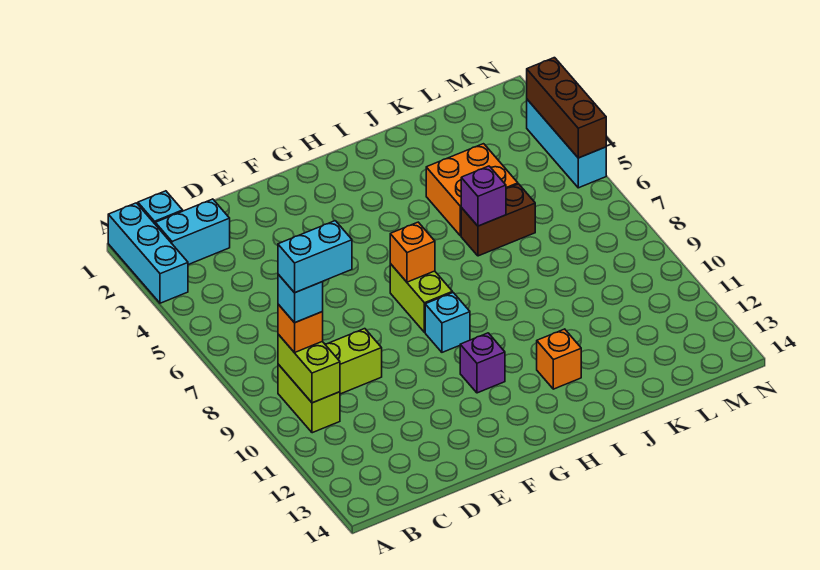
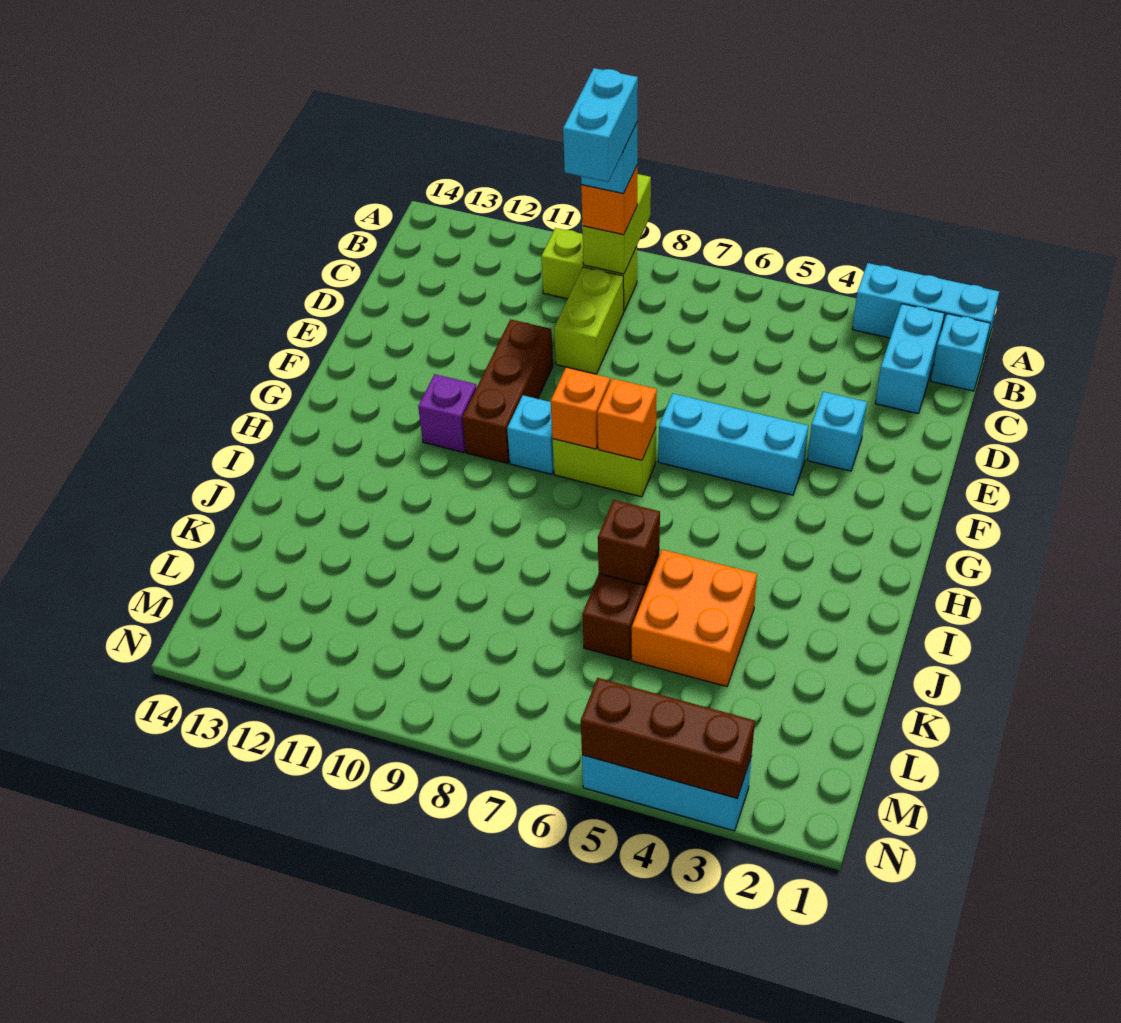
lime brick B9:B10 level 2 -> lime brick A9:B9 level 2
none -> cyan brick E3 level 1
none -> brown brick E10:G10 level 1
none -> cyan brick F4:F6 level 1
orange brick I12 level 1 -> orange brick G8 level 2
purple brick J6 level 2 -> brown brick J6 level 2

